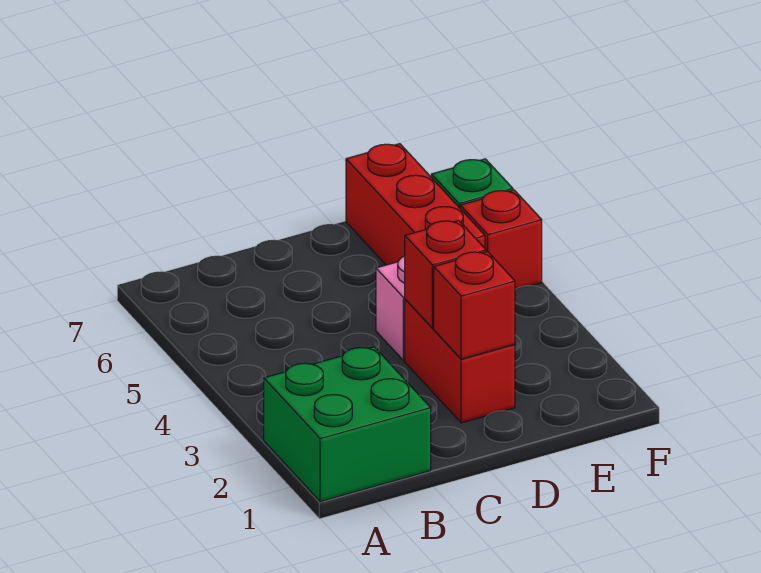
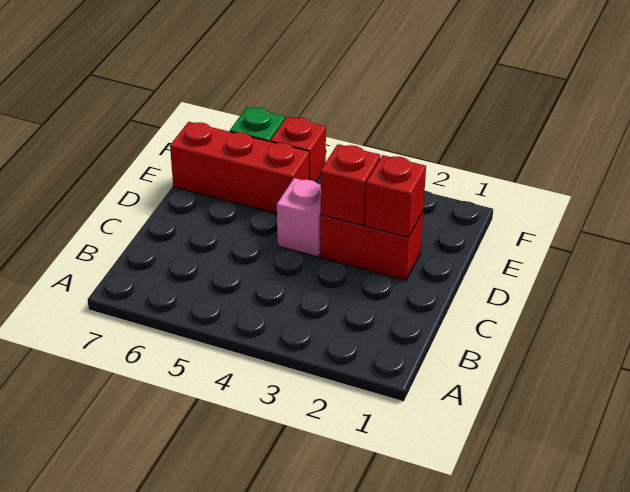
green brick A1:B2 level 1 -> none

